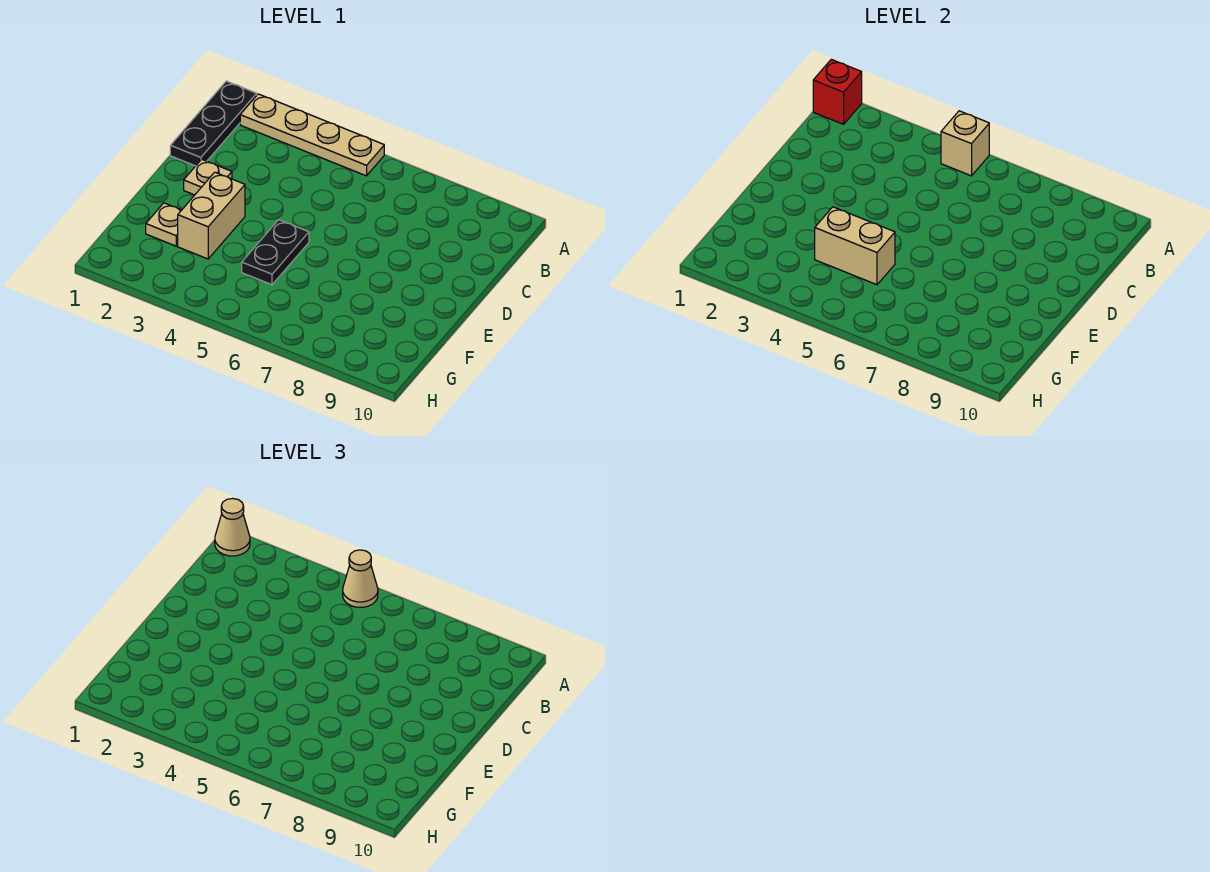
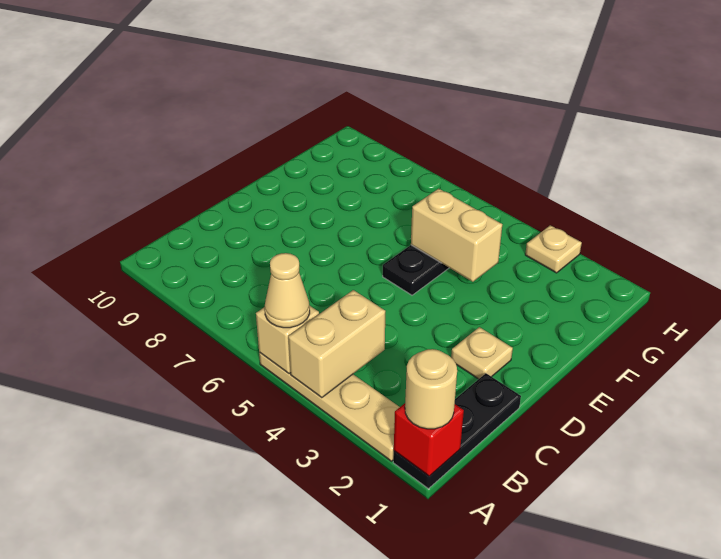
tan cone A1 level 3 -> tan round brick A1 level 3
tan brick E3:F3 level 1 -> tan brick A4:B4 level 2
tan plate F2 level 1 -> tan plate H3 level 1

